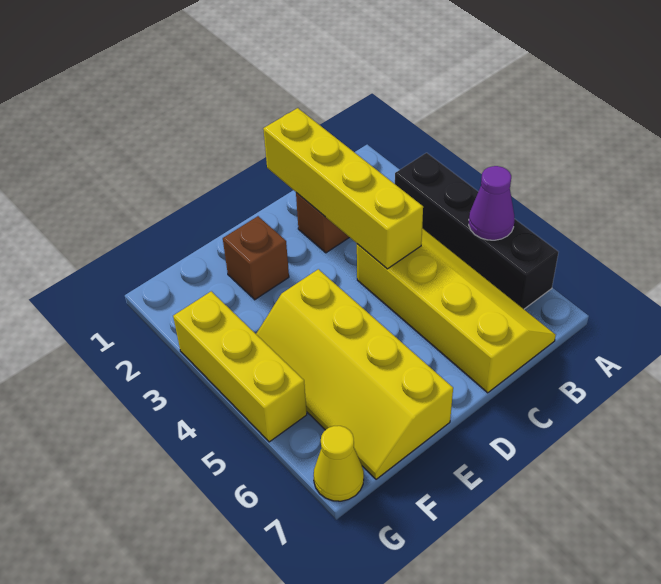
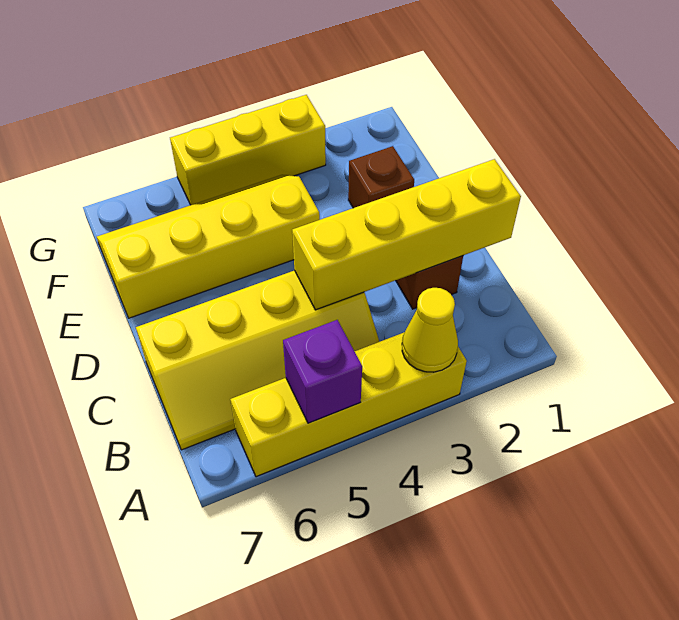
black brick A3:A6 level 1 -> yellow brick A3:A6 level 1
purple cone A5 level 2 -> purple brick A5 level 2
yellow cone G7 level 1 -> yellow cone A3 level 2

